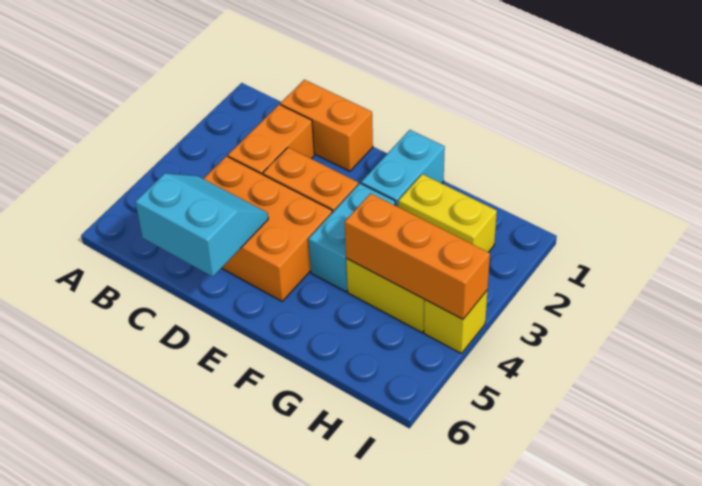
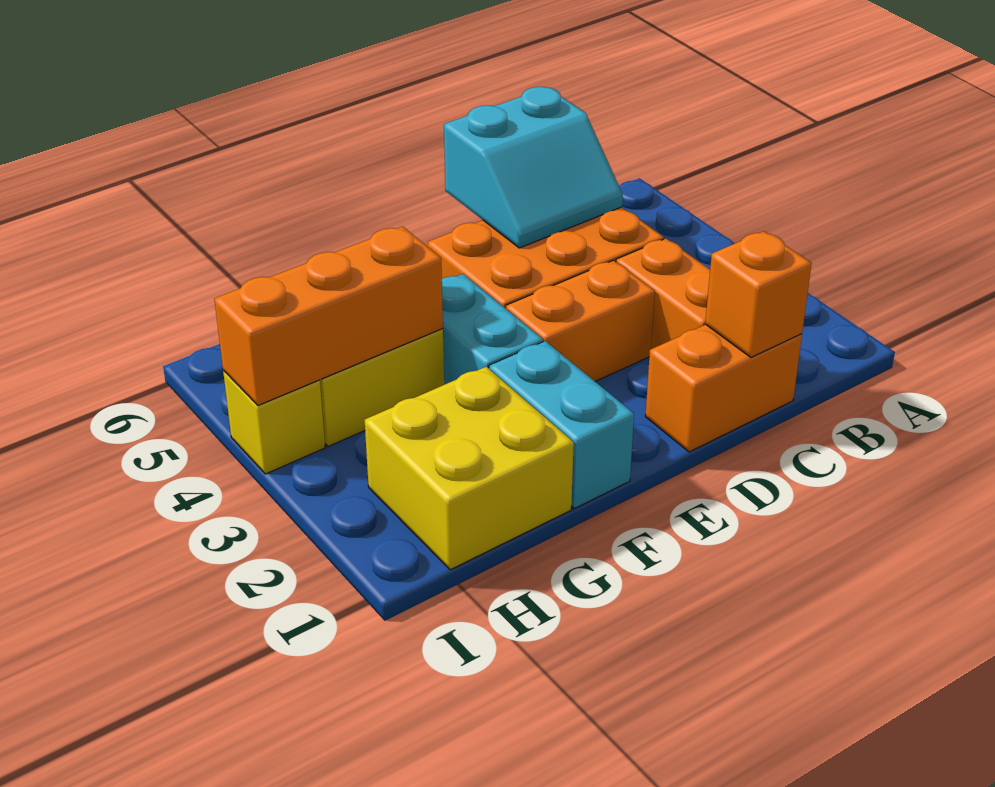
none -> orange brick C1 level 2
yellow brick G2:H2 level 1 -> yellow brick G1:H2 level 1

